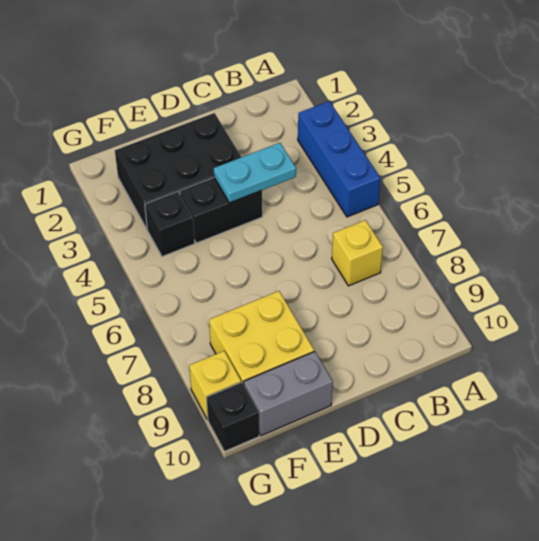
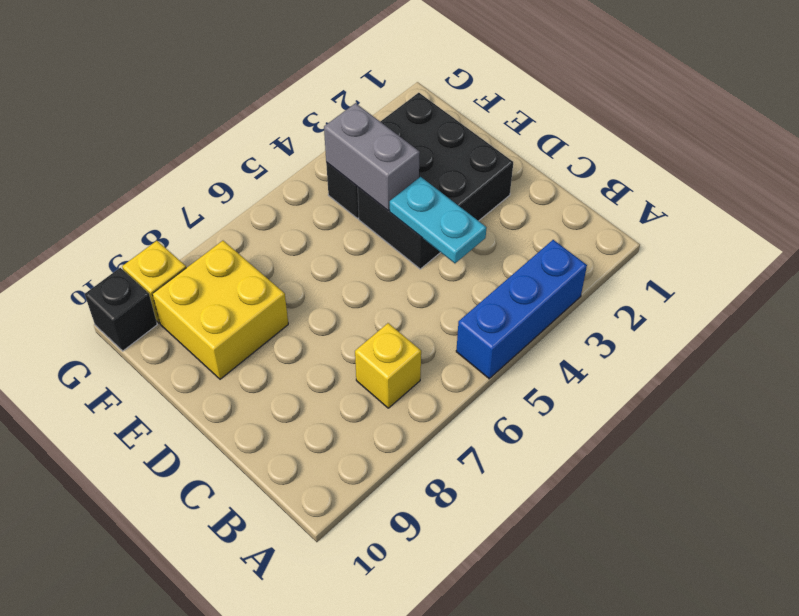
grey brick E10:F10 level 1 -> grey brick E4:F4 level 2

